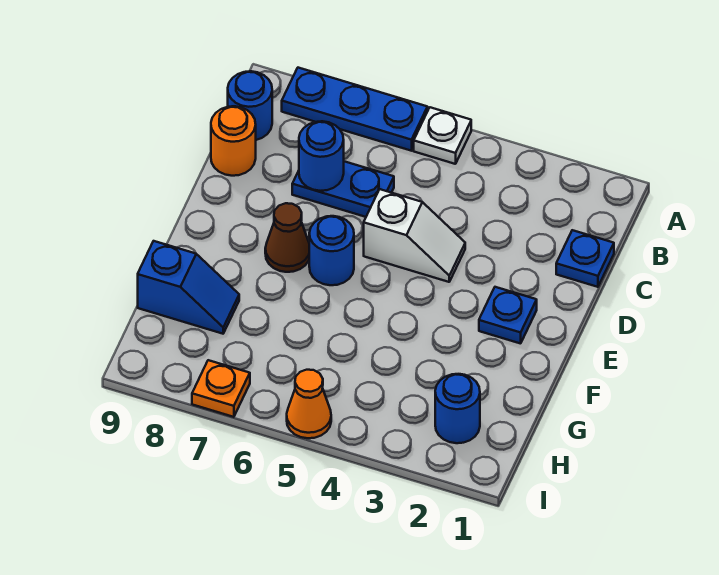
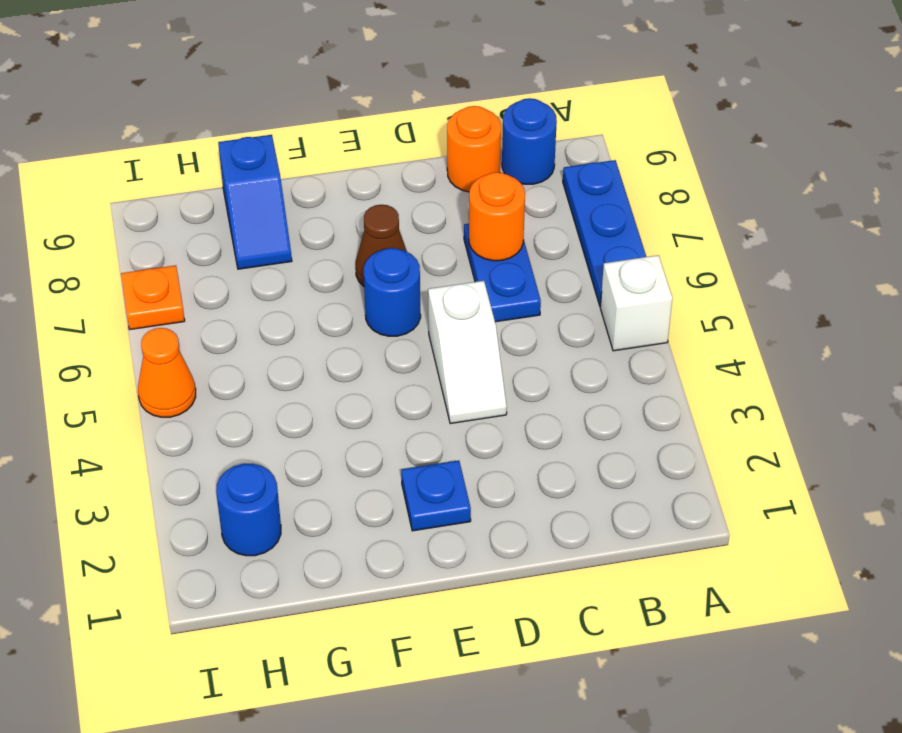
white plate A5 level 1 -> white brick A5 level 1
blue plate C1 level 1 -> none
blue round brick C7 level 2 -> orange round brick C7 level 2

